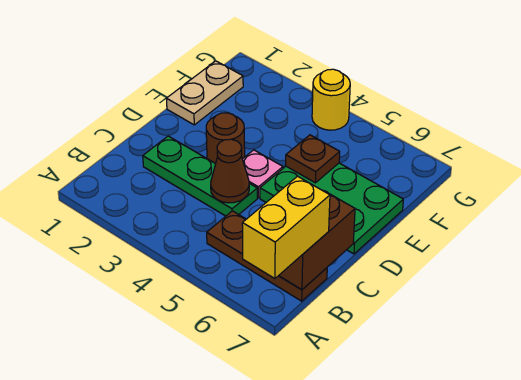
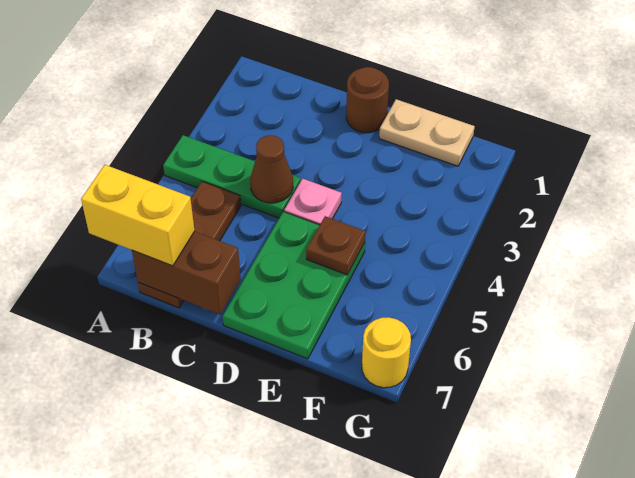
green plate C2:C4 level 1 -> green plate A4:C4 level 1
brown round brick D3 level 1 -> brown round brick D1 level 1
yellow round brick G4 level 1 -> yellow round brick G7 level 1

